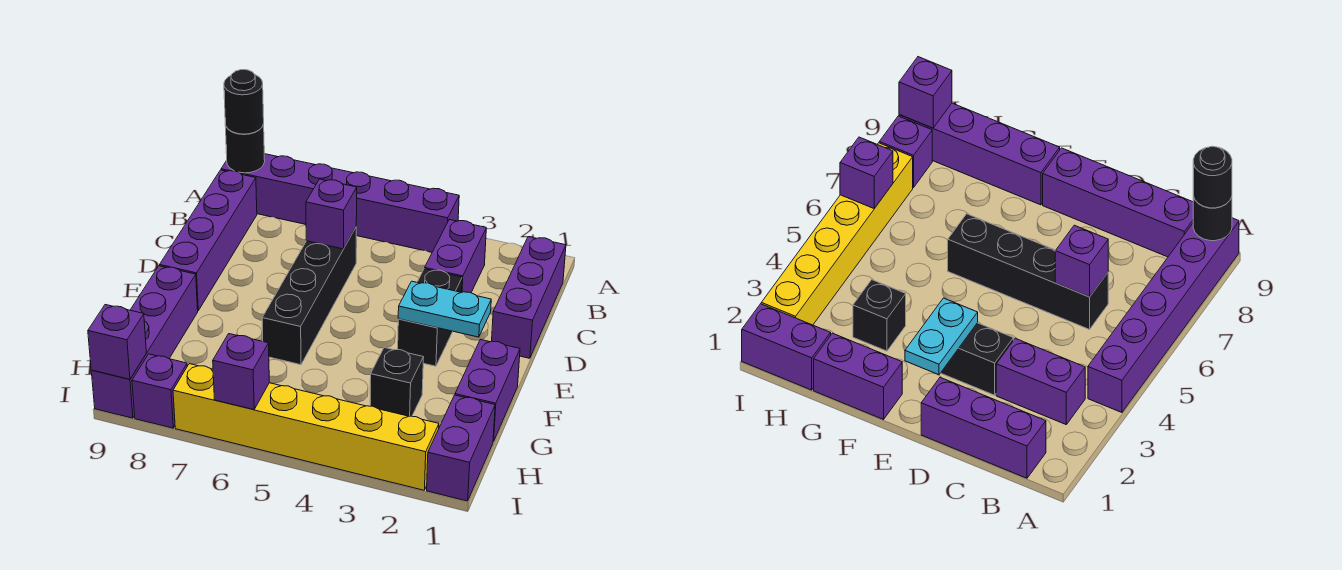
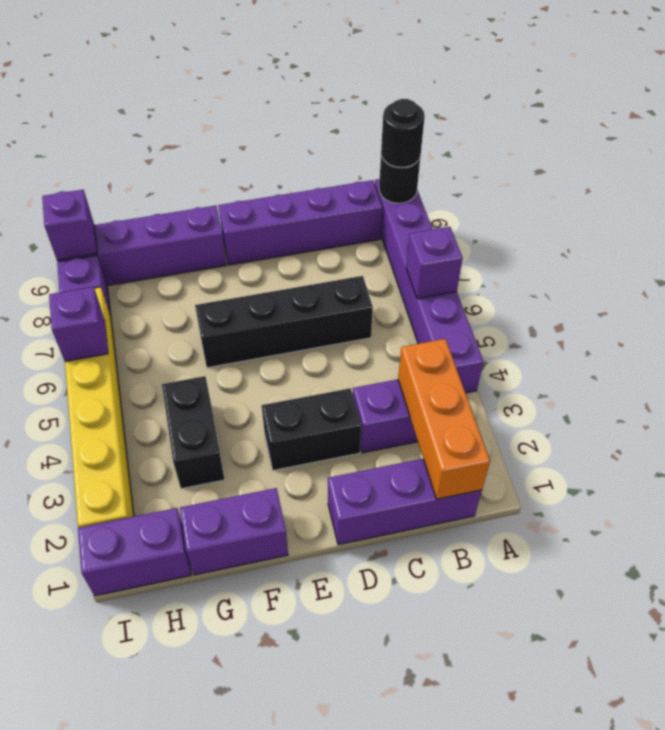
none -> orange brick B1:B3 level 2
purple brick C6 level 2 -> purple brick A6 level 2
cyan plate E2:E3 level 2 -> none
black brick G3 level 1 -> black brick G3:G4 level 1

